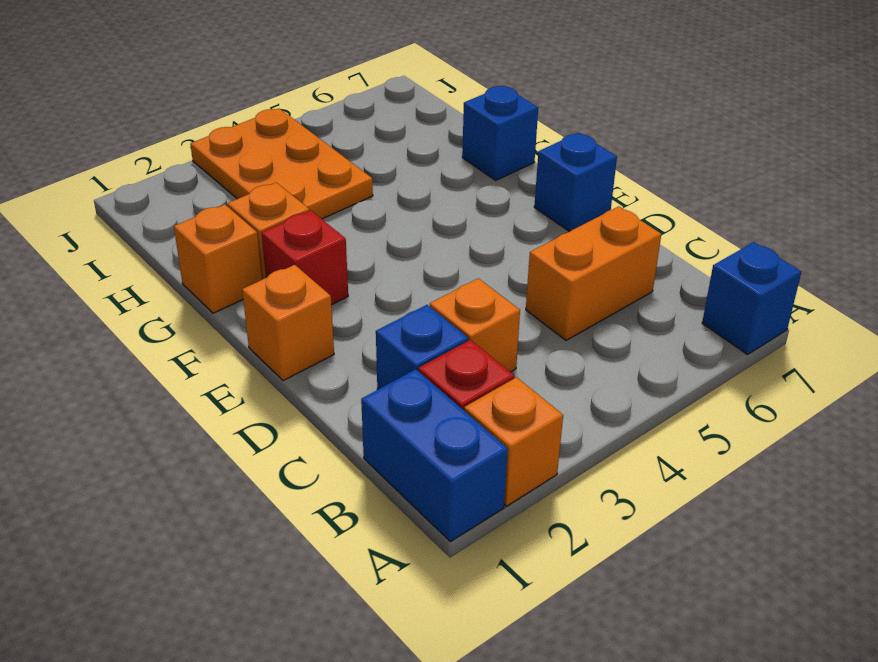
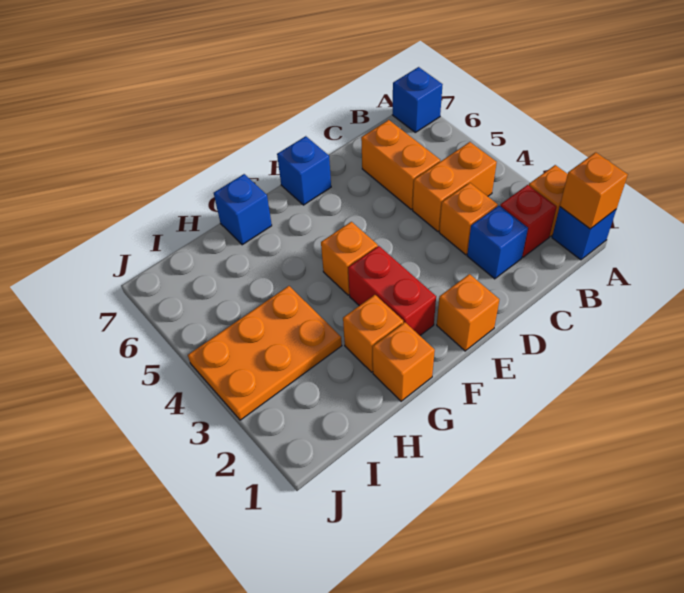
blue brick A1:B1 level 1 -> blue brick A1 level 1
none -> orange brick A1 level 2
none -> orange brick B4:C4 level 1
red brick F2 level 1 -> red brick F2:F3 level 1
none -> orange brick F4 level 1

